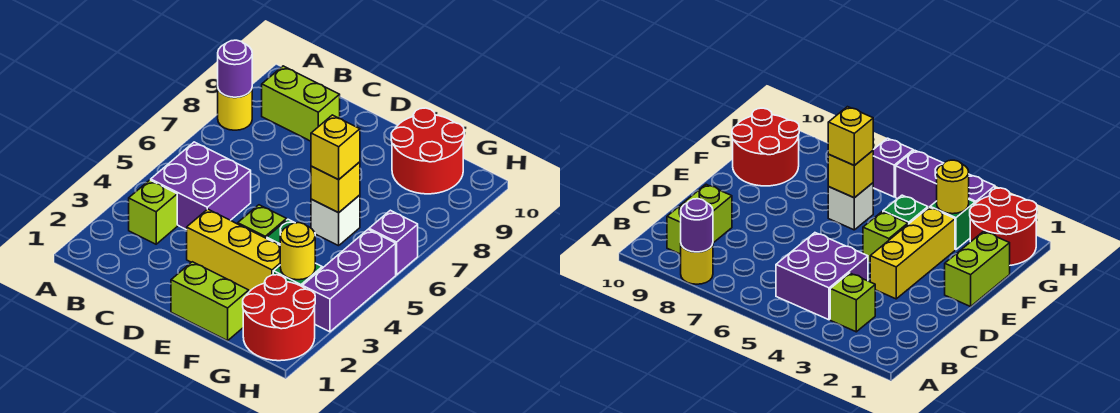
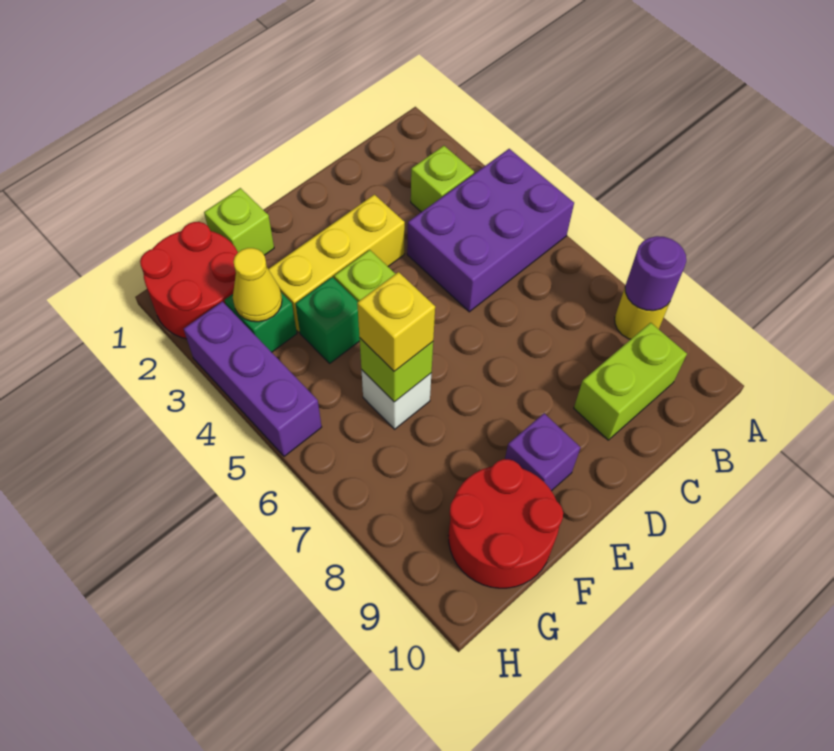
purple brick B4:C5 level 1 -> purple brick A4:C5 level 1
lime brick E1:F1 level 1 -> lime brick F1 level 1
yellow brick F6 level 2 -> lime brick F6 level 2
yellow round brick G3 level 2 -> yellow cone G3 level 2
purple brick H6 level 1 -> purple brick E9 level 1

